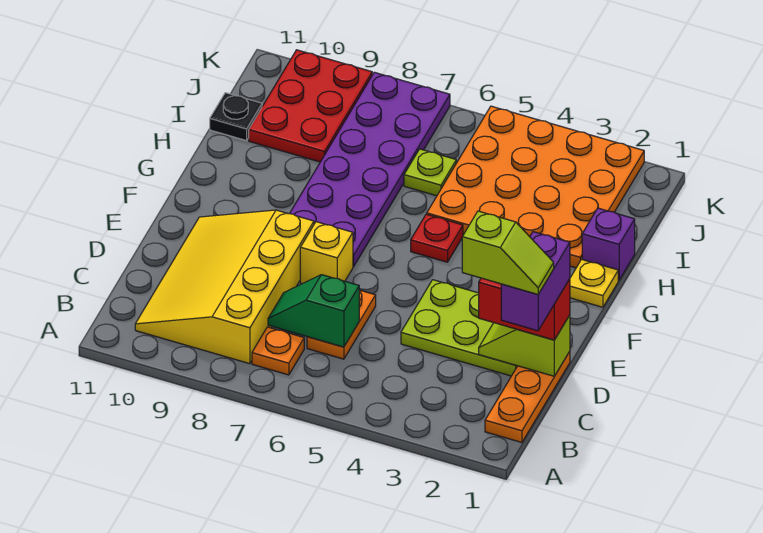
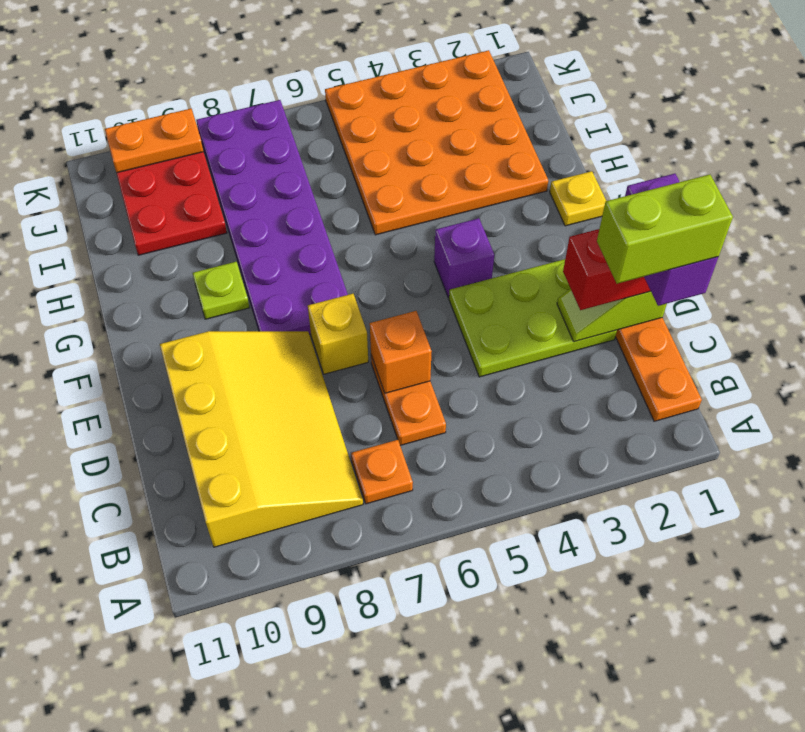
yellow slope B8:E10 level 1 top 8 -> yellow slope B8:E10 level 1 top 10
lime slope C1:C2 level 5 top 2 -> lime brick C1:C2 level 5
green slope C6:C7 level 2 top 6 -> none
none -> orange brick D6 level 2
red plate G5 level 1 -> none
purple brick H1 level 1 -> purple brick F4 level 1
lime plate I6 level 1 -> lime plate G9 level 1
black plate I11 level 1 -> none
none -> orange plate K9:K10 level 2

